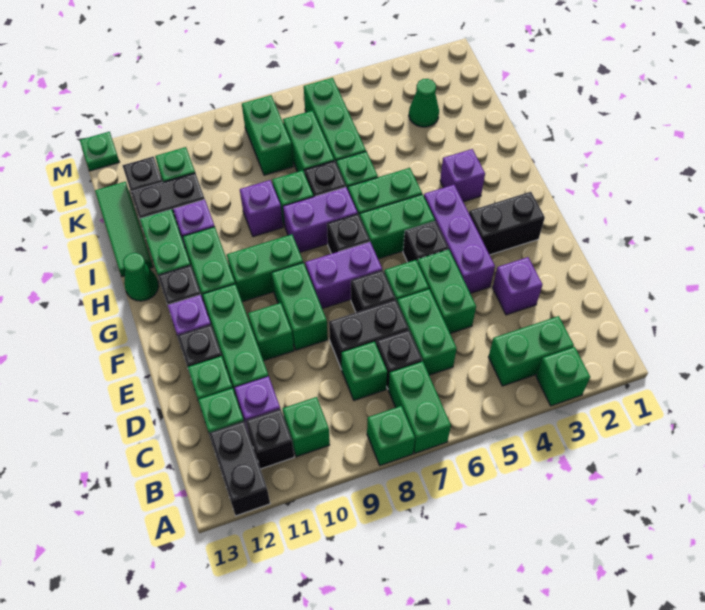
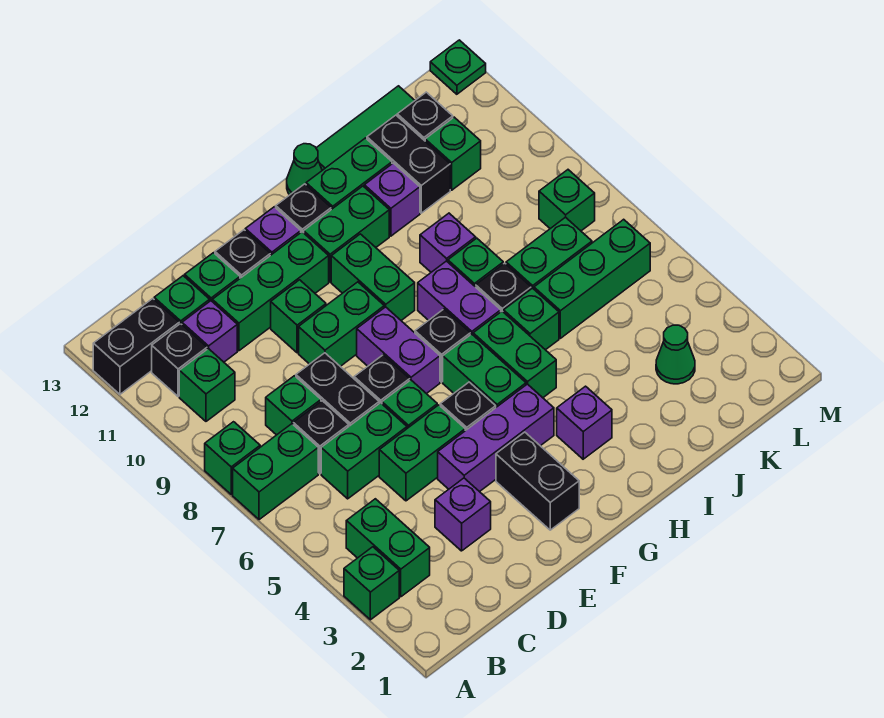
green brick K8:L8 level 1 -> green brick L8 level 1

